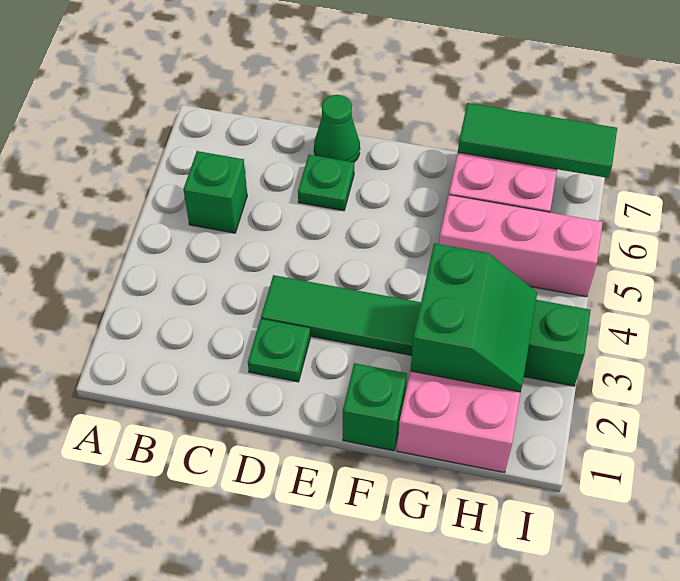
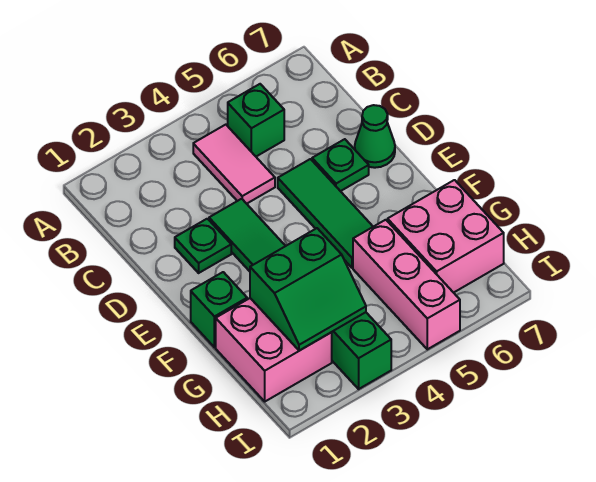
none -> pink tile B4:C4 level 1
green tile G7:I7 level 2 -> green tile D5:F5 level 1

